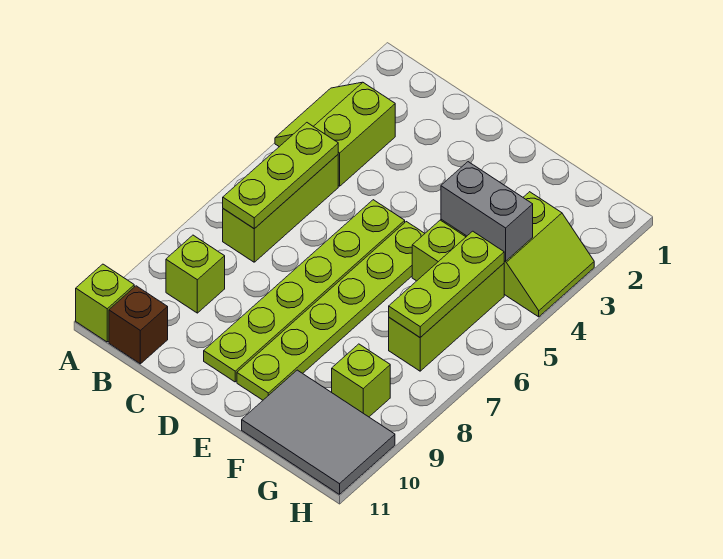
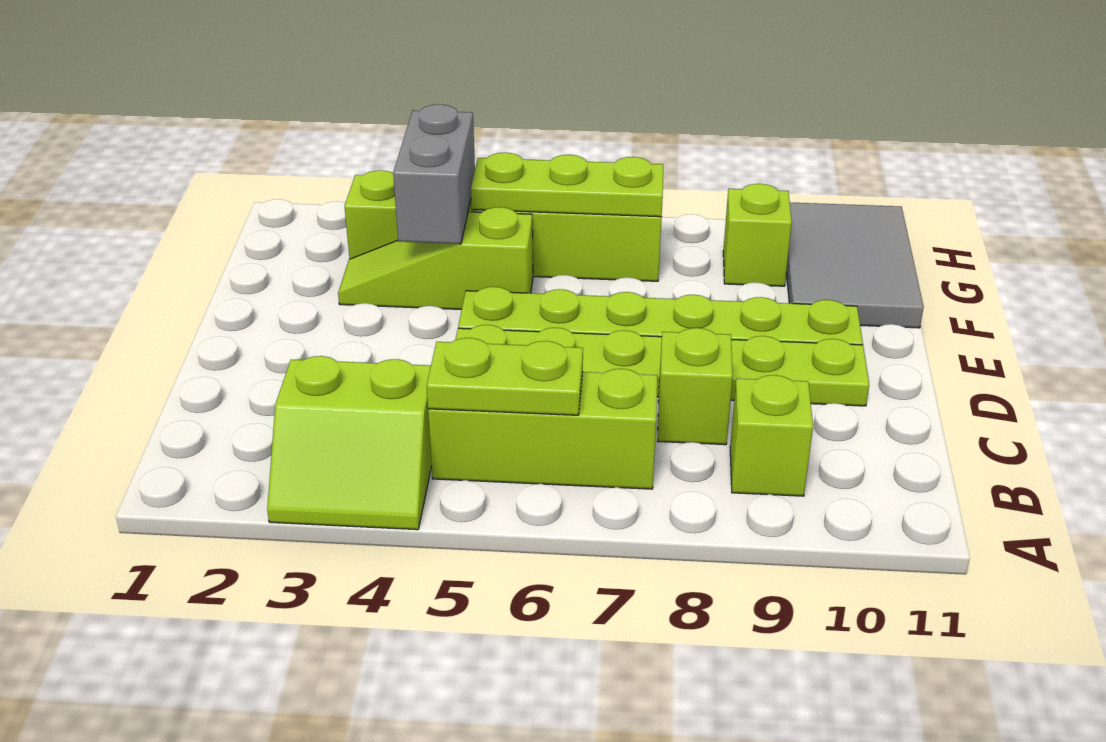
lime brick A11 level 1 -> lime brick C8 level 1
lime plate B5:B7 level 2 -> lime plate B5:B6 level 2
brown brick B11 level 1 -> none

